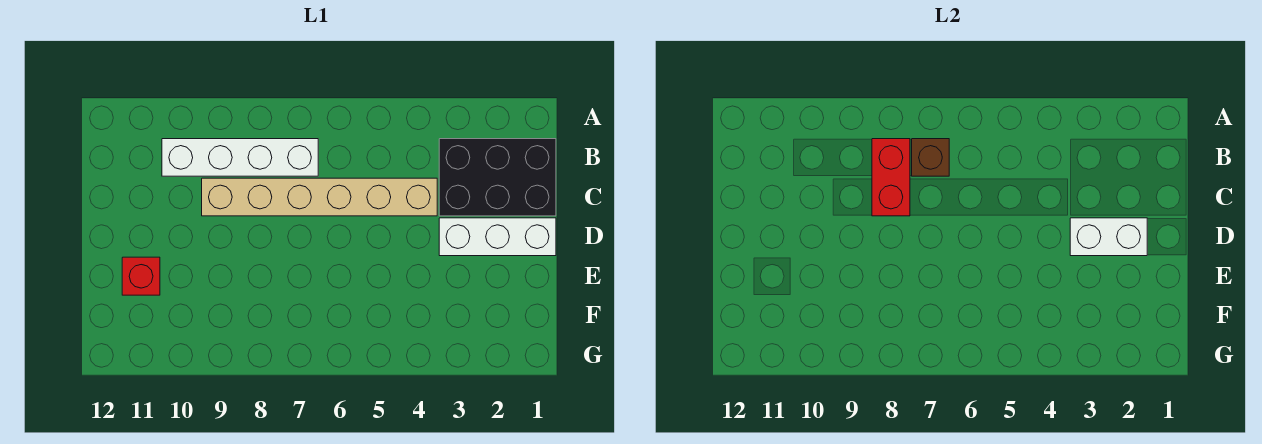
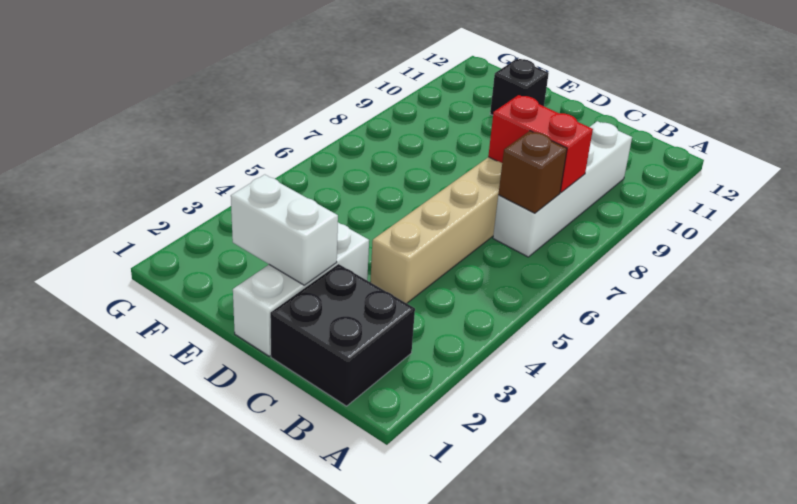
black brick B1:C3 level 1 -> black brick B1:C2 level 1
white brick D2:D3 level 2 -> white brick D2:E2 level 2
red brick E11 level 1 -> black brick E11 level 1

